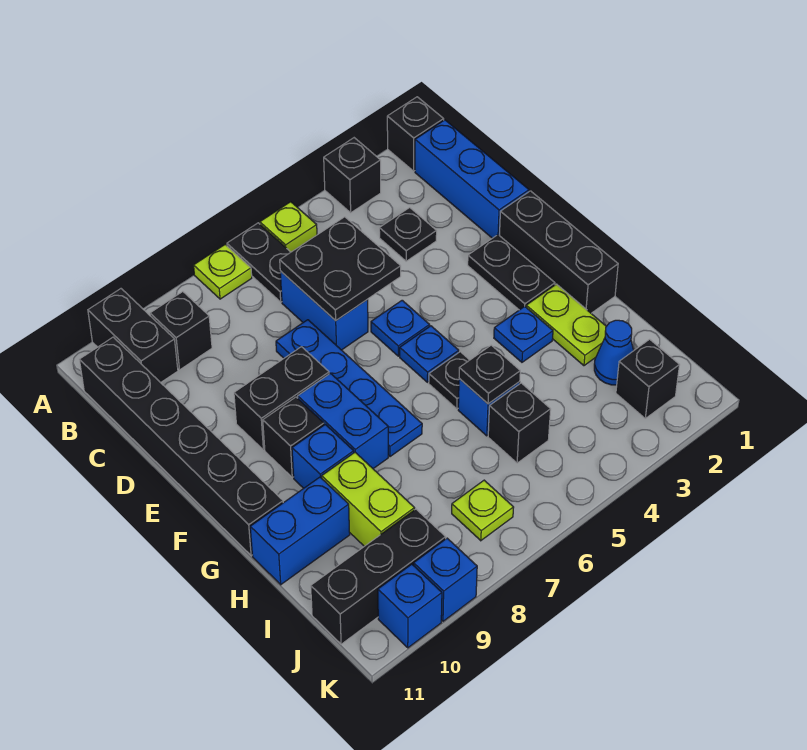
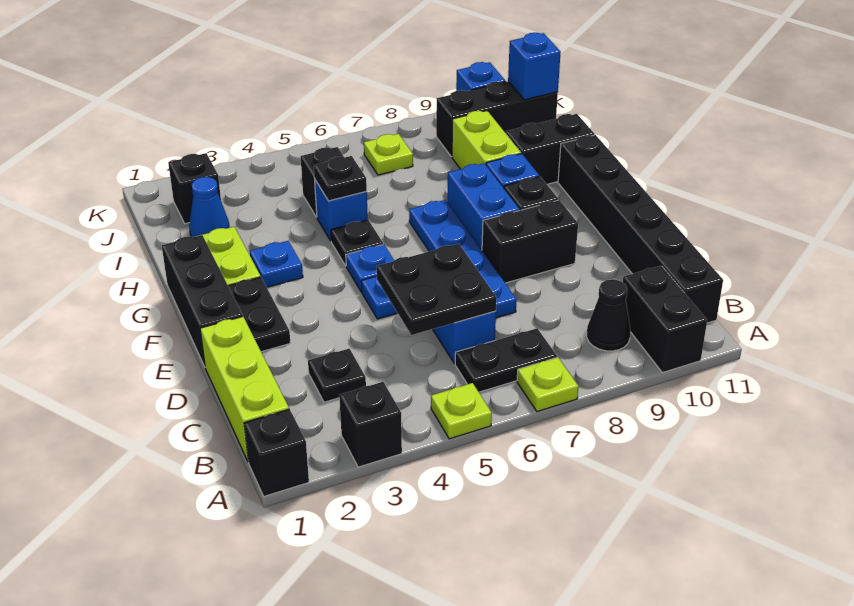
black plate A6:B6 level 1 -> black plate B6:B7 level 1
blue brick B1:D1 level 1 -> lime brick B1:D1 level 1
black brick B9 level 1 -> black cone B9 level 1
blue brick H10:H11 level 1 -> black brick H10:H11 level 1
blue brick K9 level 1 -> blue brick J11 level 2

